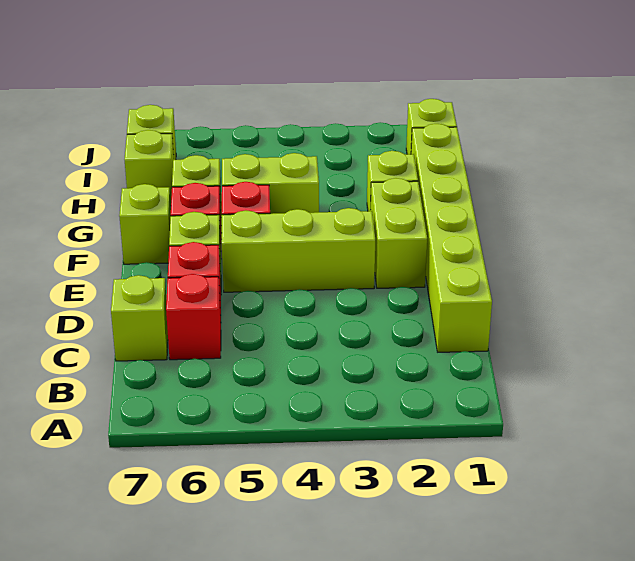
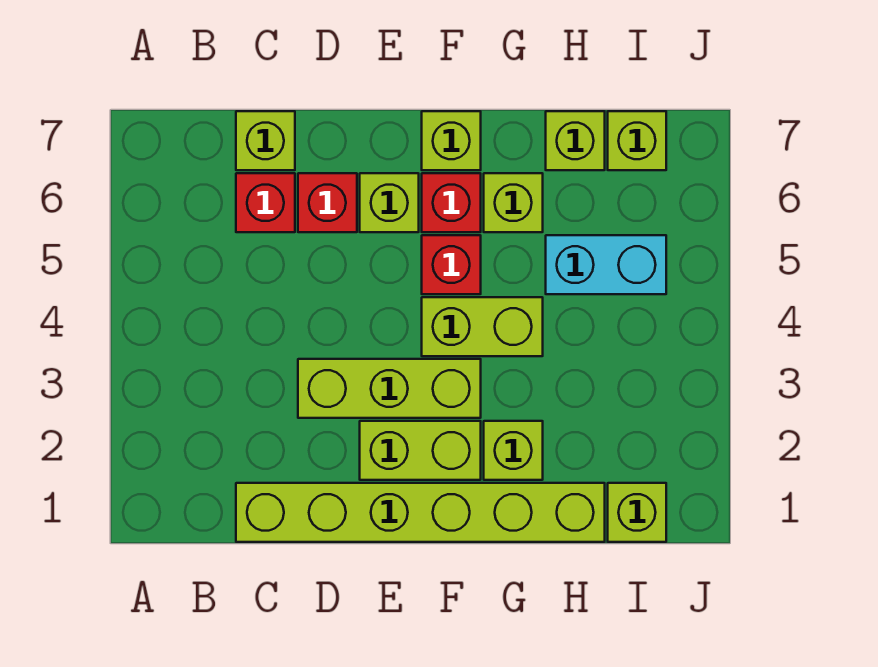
lime brick E3:E5 level 1 -> lime brick D3:F3 level 1
lime brick G4:G5 level 1 -> lime brick F4:G4 level 1
none -> cyan brick H5:I5 level 1

